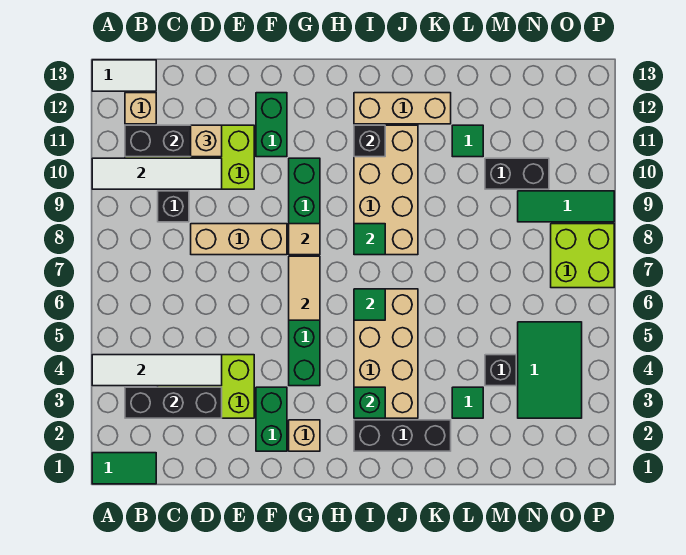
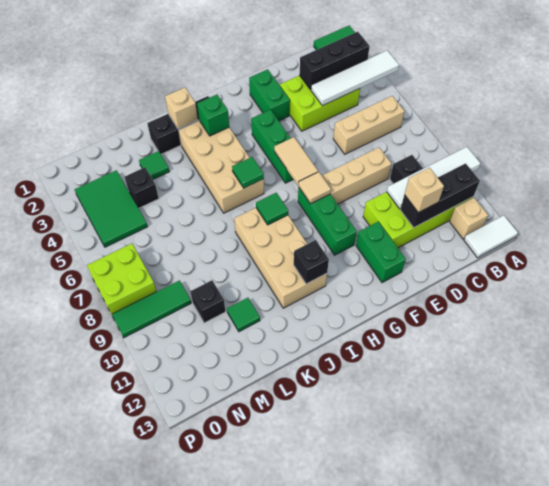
tan brick G2 level 1 -> tan brick J2 level 2
tan brick I12:K12 level 1 -> tan brick B6:D6 level 1
black brick M10:N10 level 1 -> black brick M10 level 1

